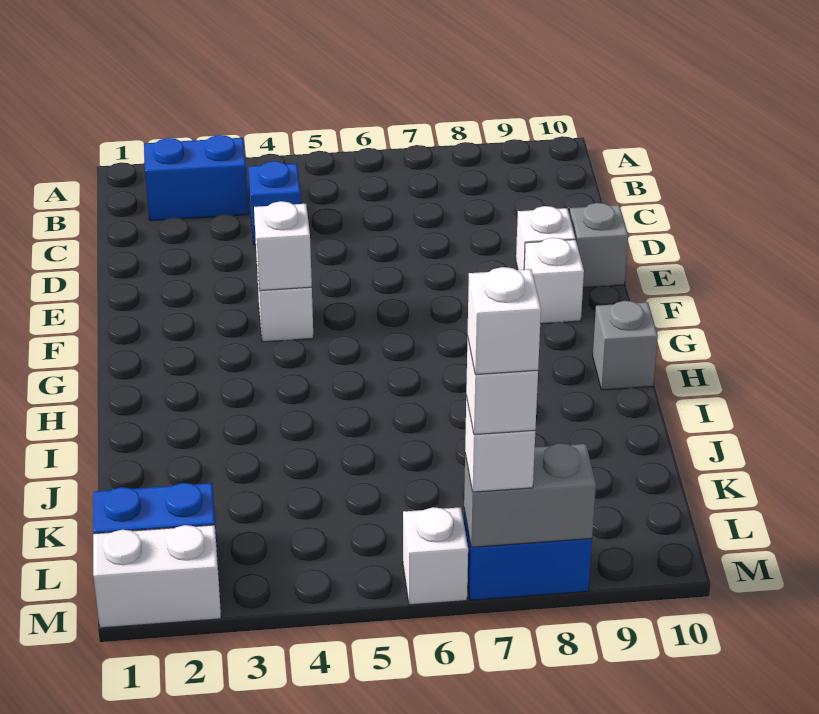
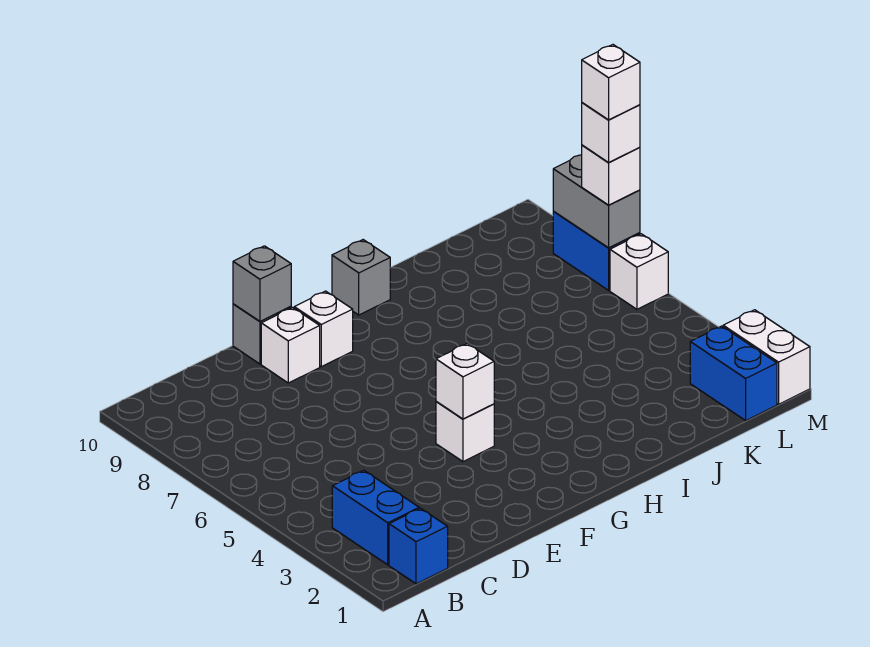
blue brick C4 level 1 -> blue brick B1 level 1
none -> grey brick E10 level 2

